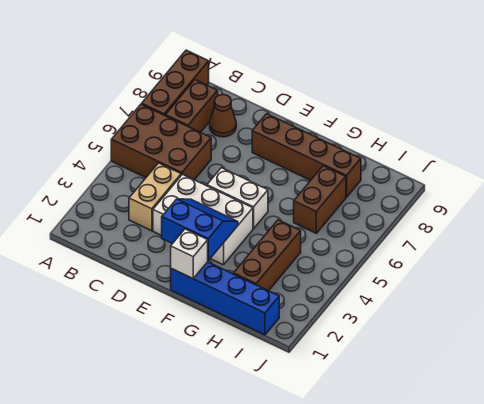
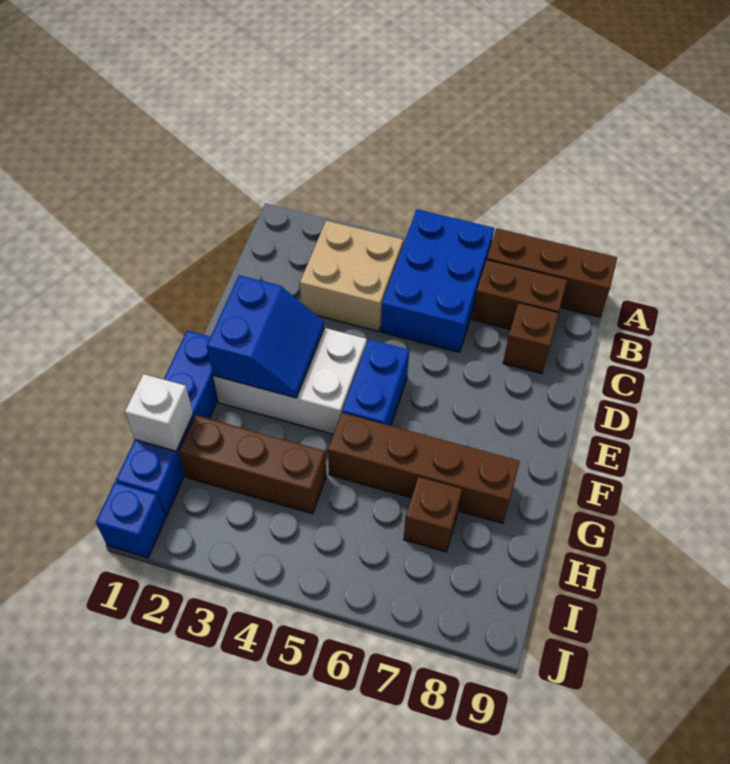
brown brick A5:C6 level 1 -> blue brick A5:C6 level 1
tan brick C3:C4 level 1 -> tan brick B3:C4 level 1
brown cone C8 level 1 -> brown brick C8 level 1
white brick D3:F4 level 1 -> white brick E2:F4 level 1
white brick E5:F5 level 1 -> blue brick E5:F5 level 1
brown brick E8:H8 level 1 -> brown brick G5:G8 level 1
white brick F1 level 2 -> white brick H1 level 2
brown brick H6:H7 level 1 -> brown brick H7 level 1
none -> blue brick J1 level 1

